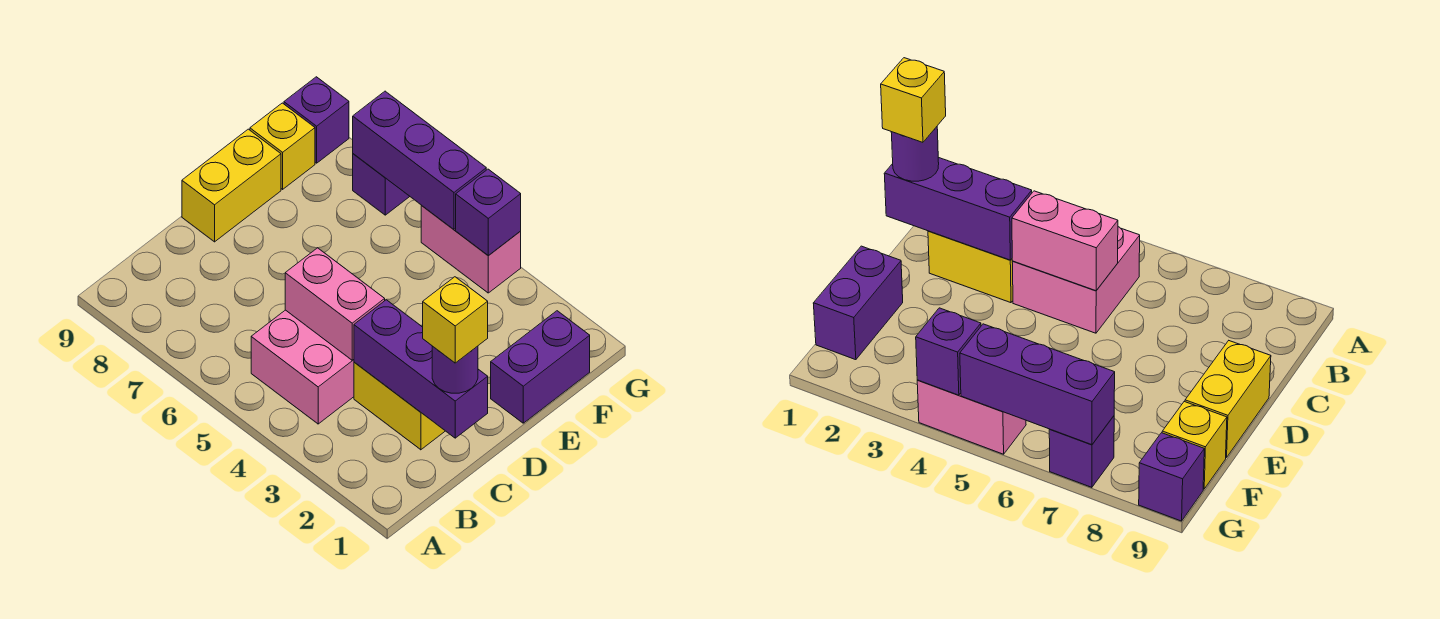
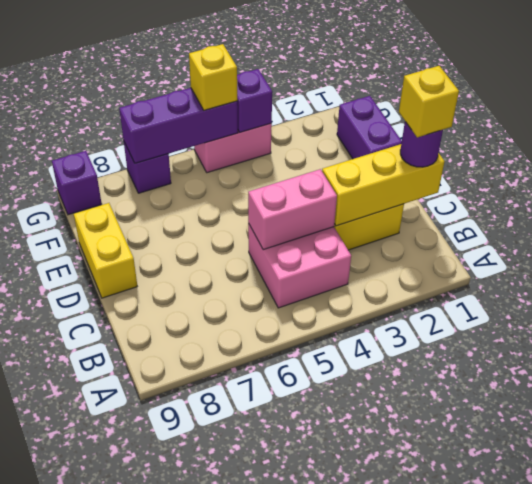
purple brick C1:C3 level 2 -> yellow brick C1:C3 level 2
yellow brick F9 level 1 -> yellow brick G5 level 3

